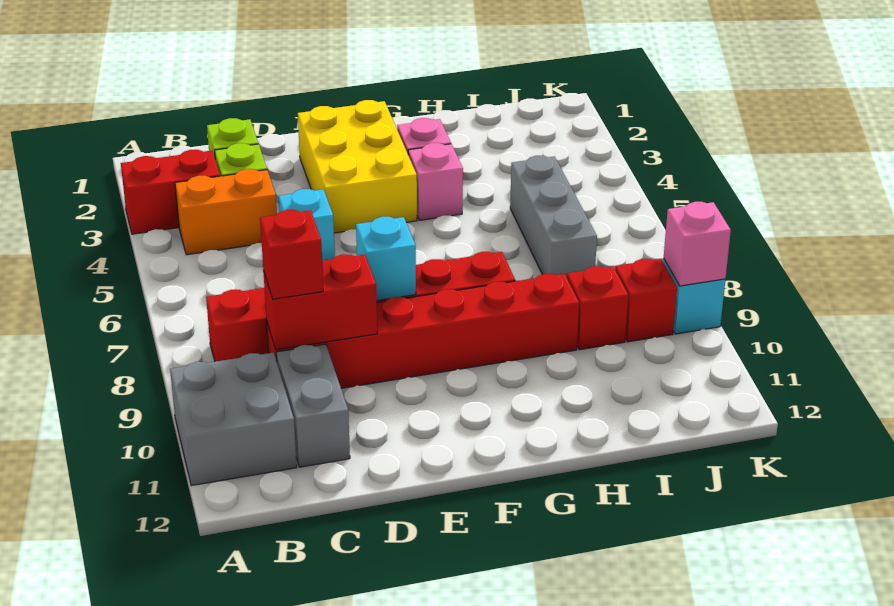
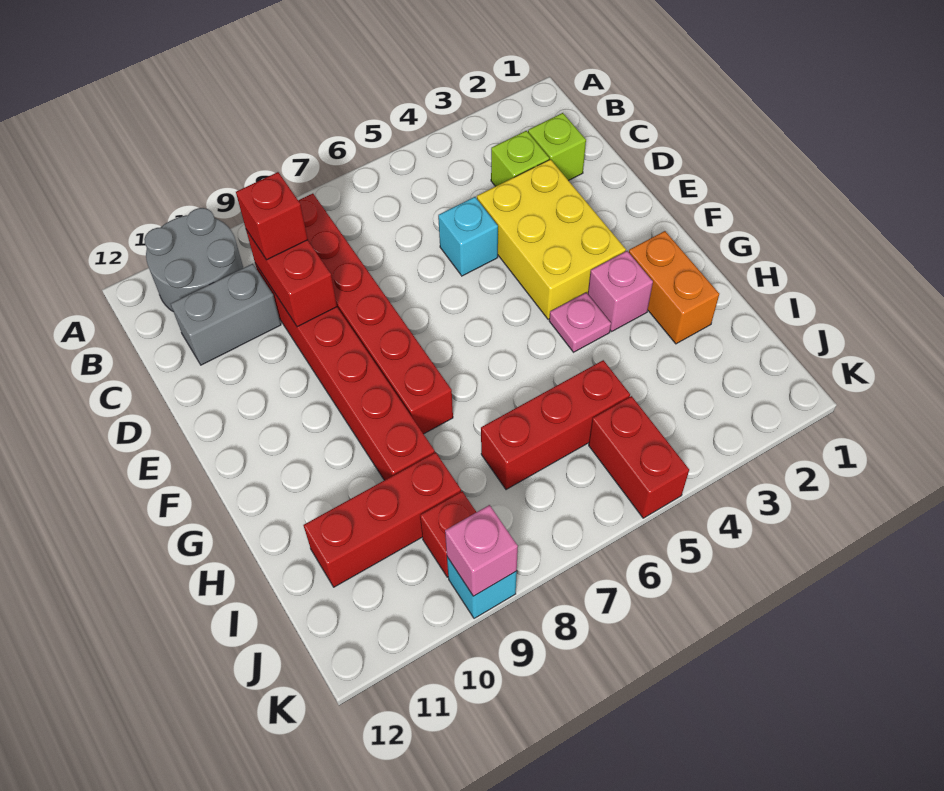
red brick A3:B3 level 1 -> red brick J5:K5 level 1
grey brick A10:B11 level 1 -> grey round brick A10:B11 level 1
orange brick B4:C4 level 1 -> orange brick G2:H2 level 1
yellow brick E2:F4 level 1 -> yellow brick D3:F4 level 1
cyan brick E8 level 2 -> none
pink brick G4 level 1 -> pink plate G4 level 1
grey brick I5:I7 level 1 -> red brick I5:I7 level 1
red brick I9 level 1 -> red brick I9:I11 level 1

